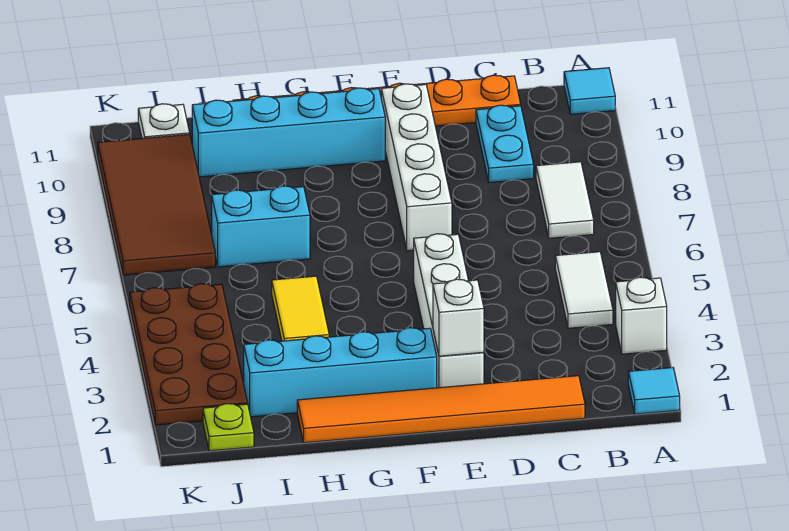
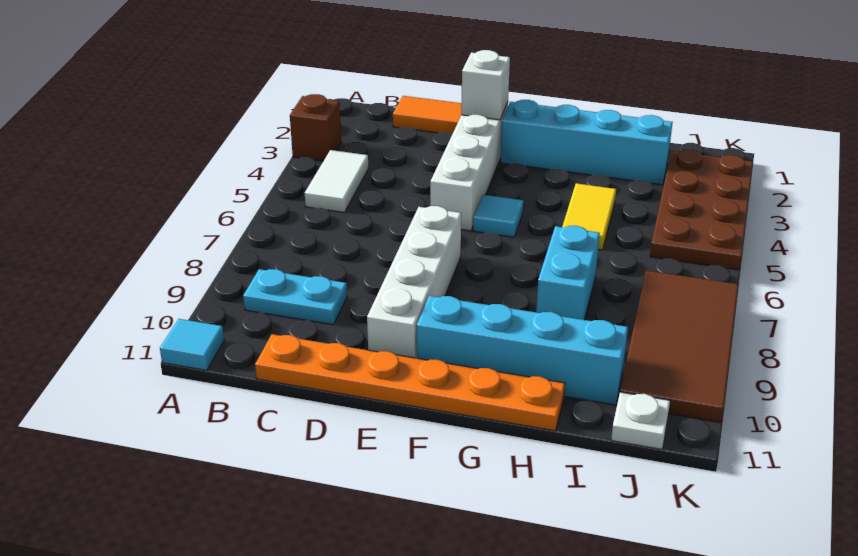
cyan tile A1 level 1 -> cyan tile F5 level 1
white brick A3 level 1 -> brown brick A3 level 1
white tile B7:B8 level 1 -> none
cyan plate C9:C10 level 1 -> cyan plate B9:C9 level 1
cyan brick H7:I7 level 1 -> cyan brick H7:H8 level 1
lime plate J1 level 1 -> none

